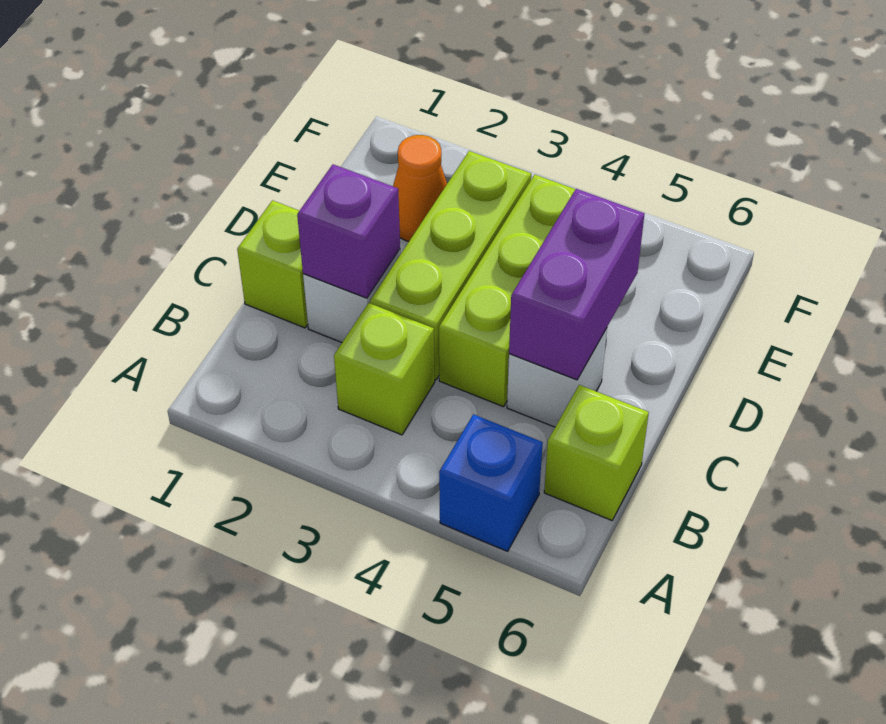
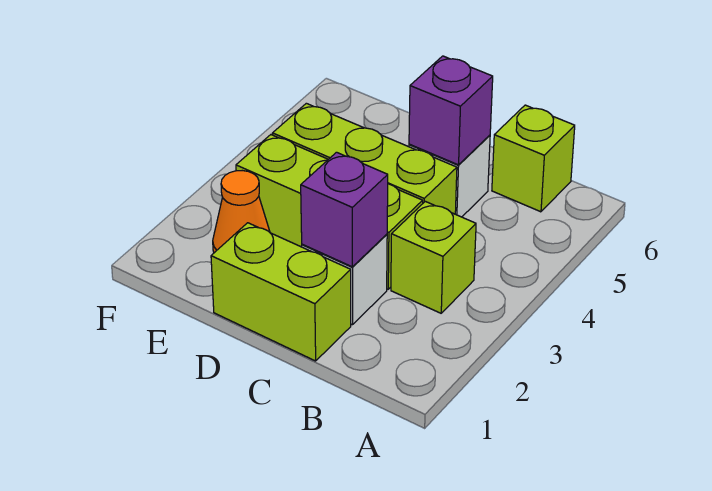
blue brick A5 level 1 -> none
lime brick C1 level 1 -> lime brick C1:D1 level 1
purple brick C5:D5 level 2 -> purple brick C5 level 2

